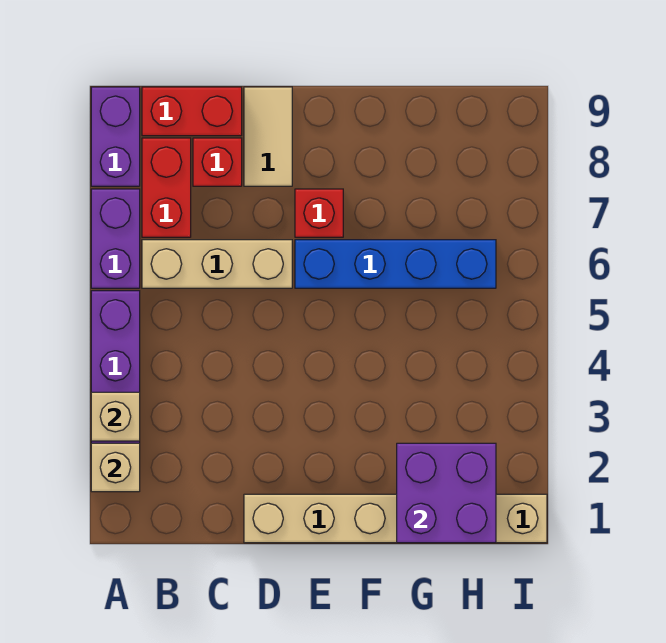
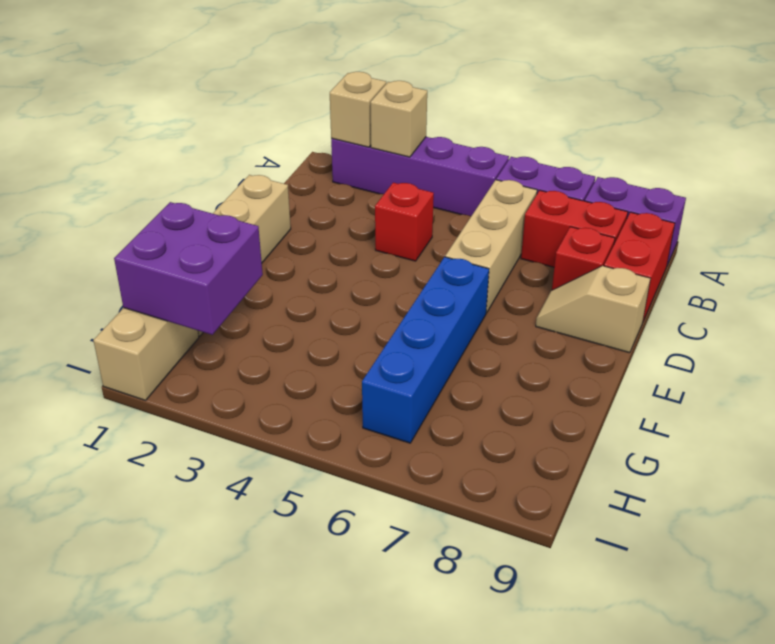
tan tile D8:D9 level 1 -> tan slope D8:D9 level 1 top 9
red brick E7 level 1 -> red brick C4 level 1

